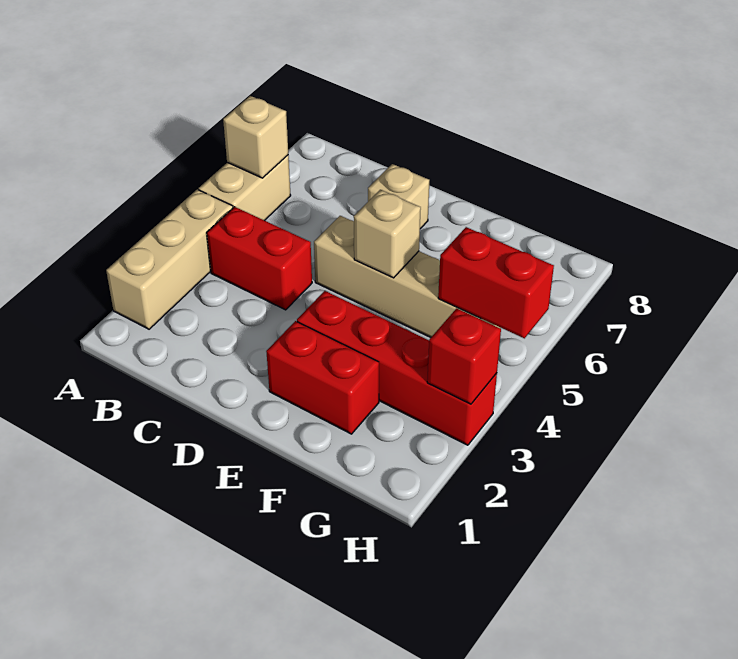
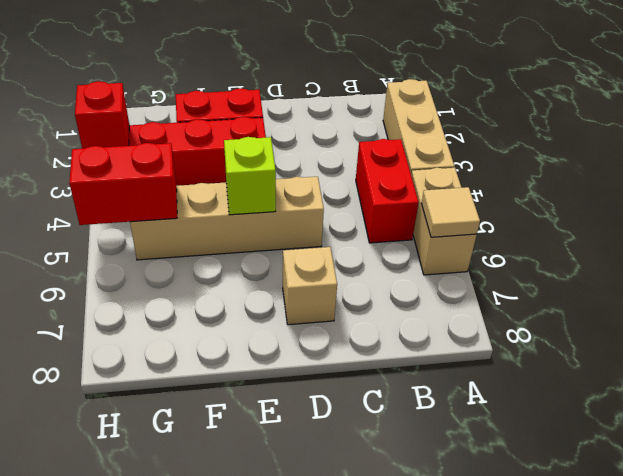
tan brick A6 level 2 -> tan tile A6 level 2
red brick B4:C4 level 1 -> red brick B4:B5 level 1
tan brick E5 level 2 -> lime brick E5 level 2

